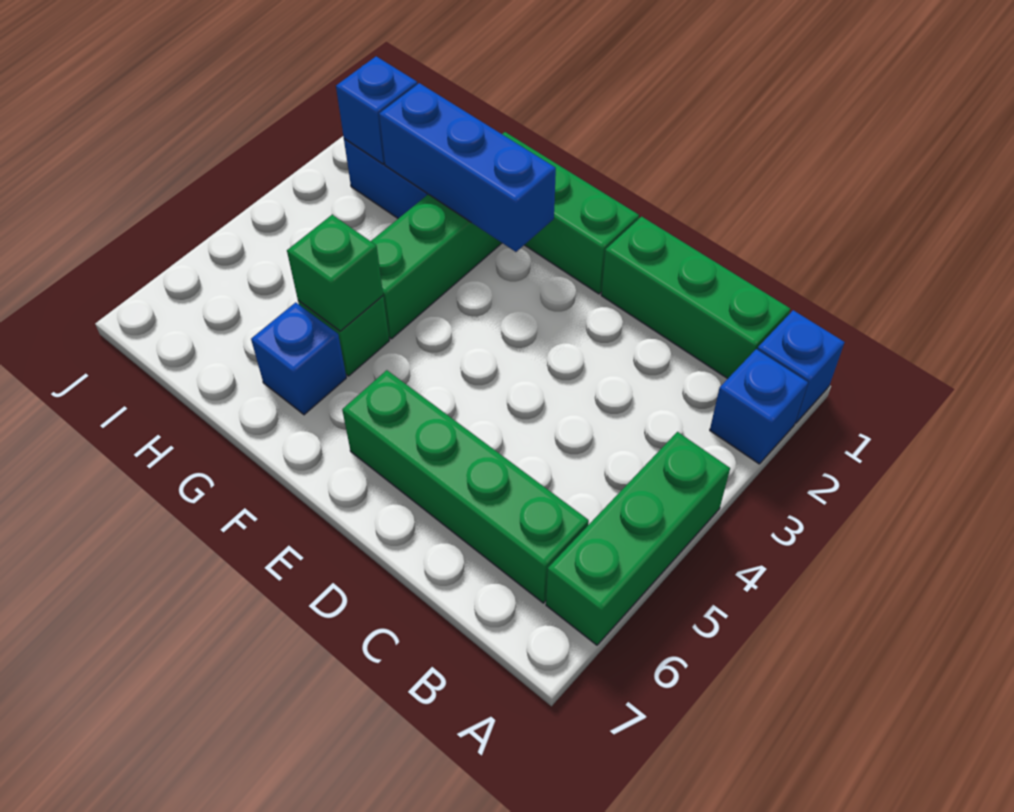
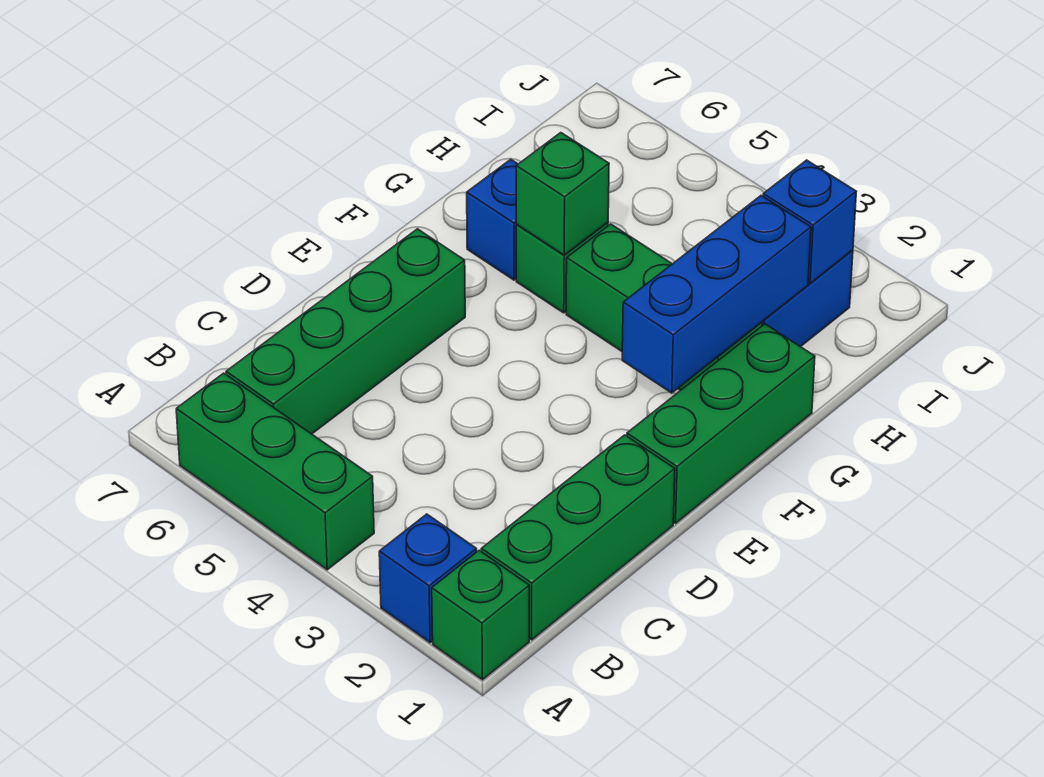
blue brick A1 level 1 -> green brick A1 level 1

